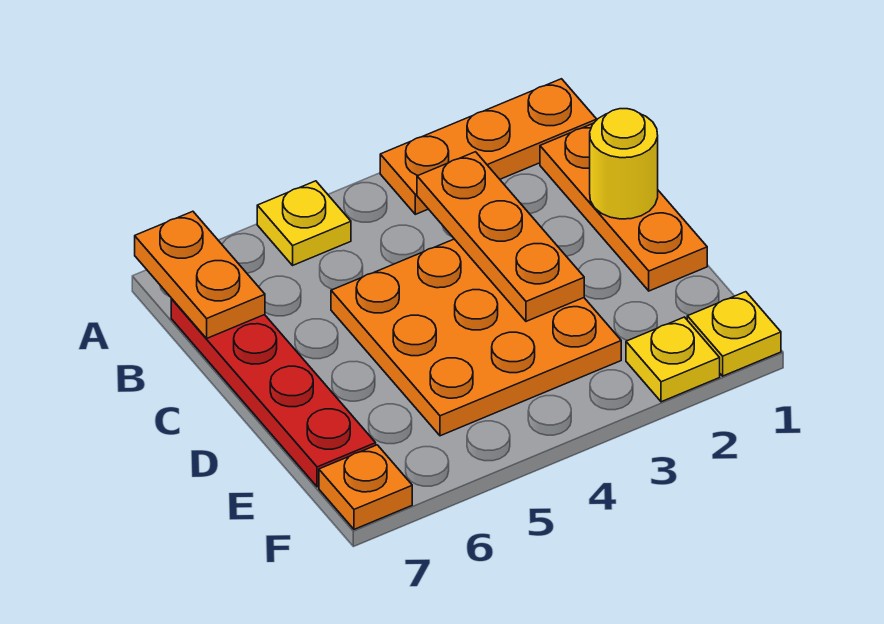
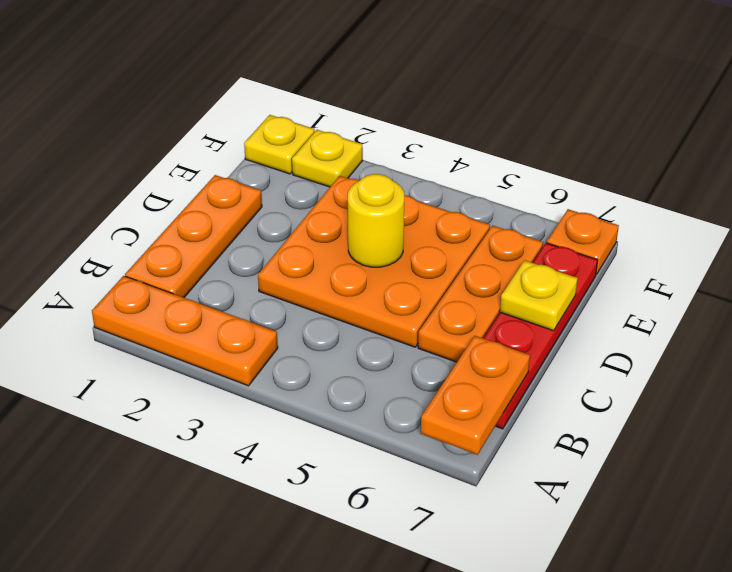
yellow plate A5 level 1 -> yellow plate D7 level 2
orange plate B3:D3 level 2 -> orange plate C6:E6 level 1
yellow round brick C1 level 2 -> yellow round brick D4 level 2

